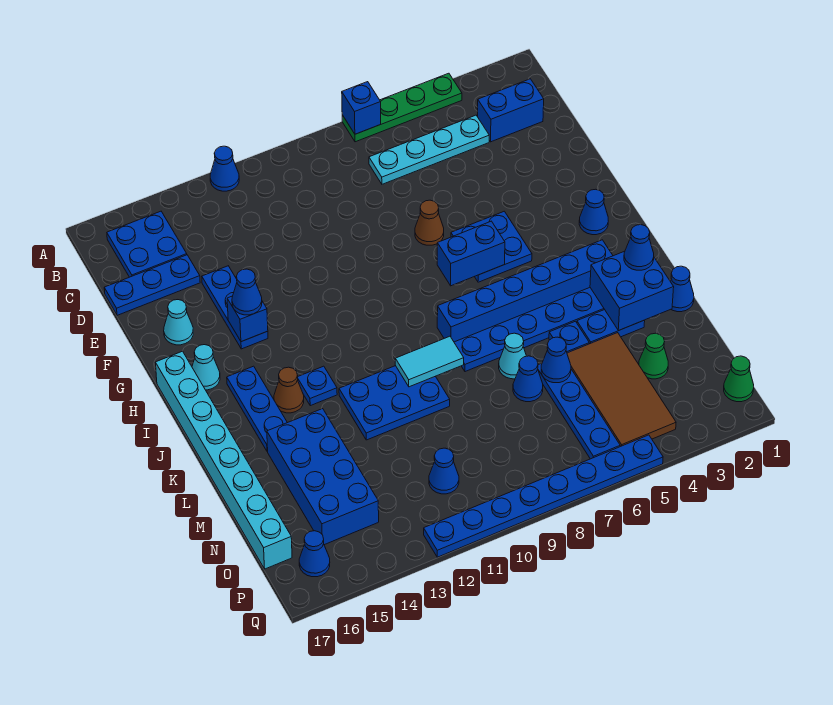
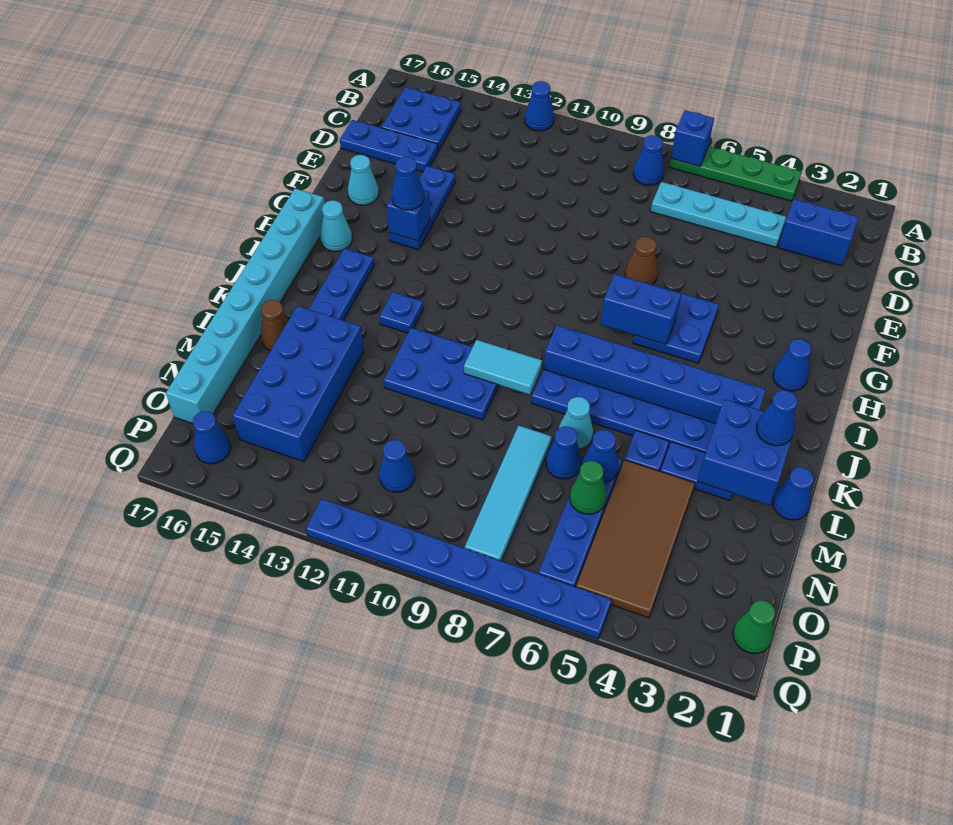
none -> blue cone B8 level 1
brown cone J14 level 1 -> brown cone L16 level 1
none -> cyan tile M8:P8 level 1
green cone N3 level 1 -> green cone N6 level 2

